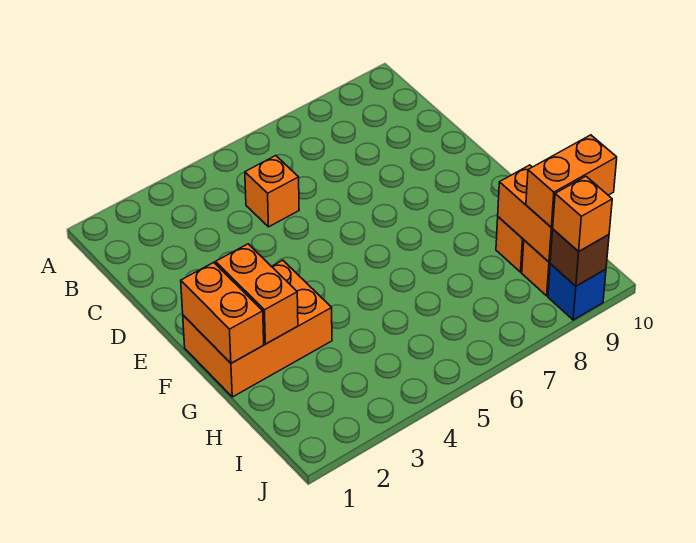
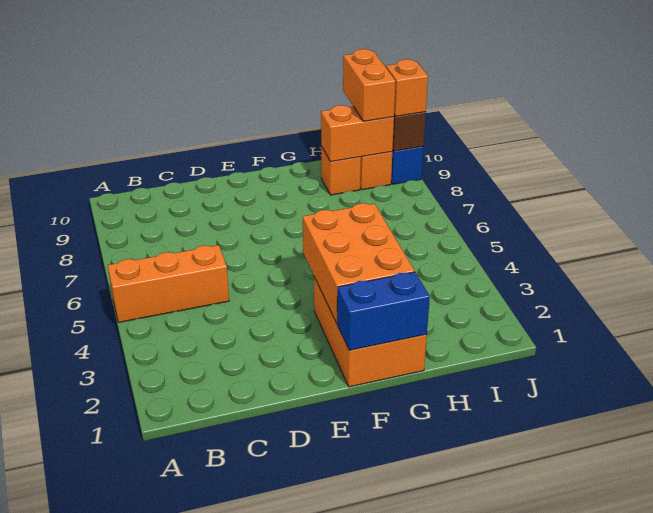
orange brick C5 level 1 -> orange brick A5:C5 level 1
orange brick F1:G1 level 2 -> blue brick F1:G1 level 2
orange brick F2:G2 level 2 -> orange brick F2:G4 level 2

